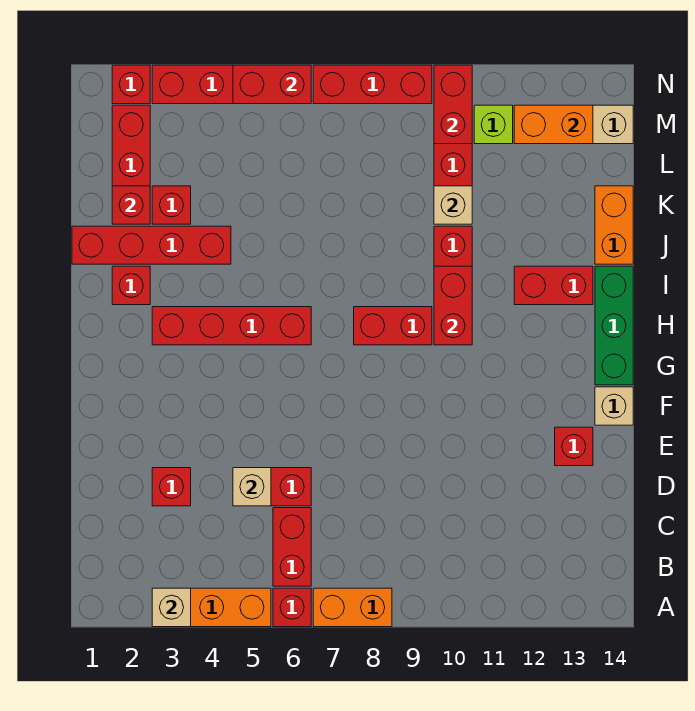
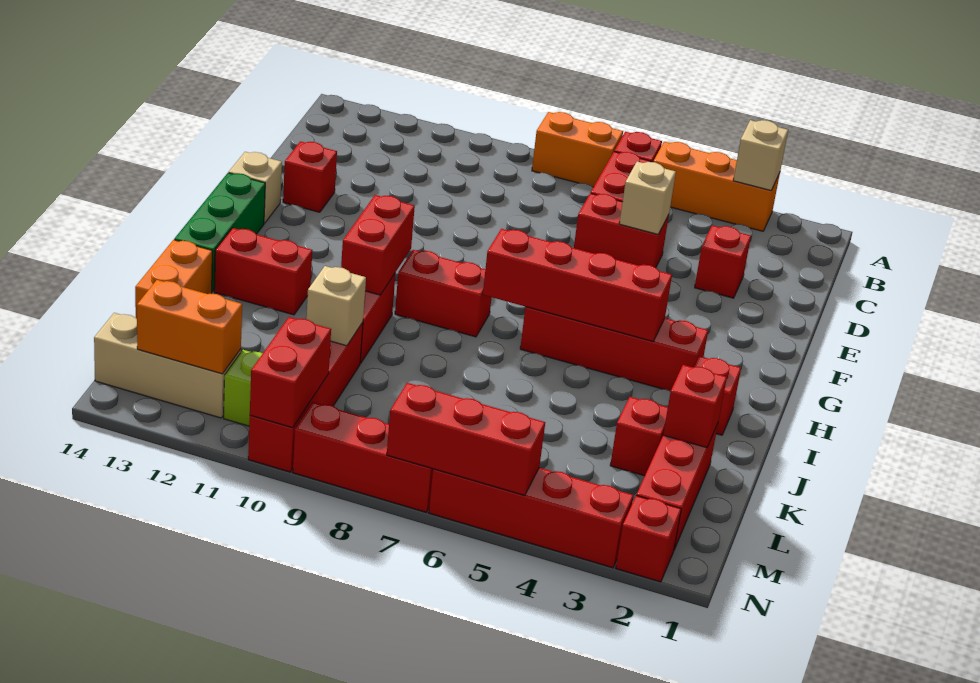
red brick J1:J4 level 1 -> red brick H4:H7 level 2
red brick N5:N6 level 2 -> red brick N5:N7 level 2

